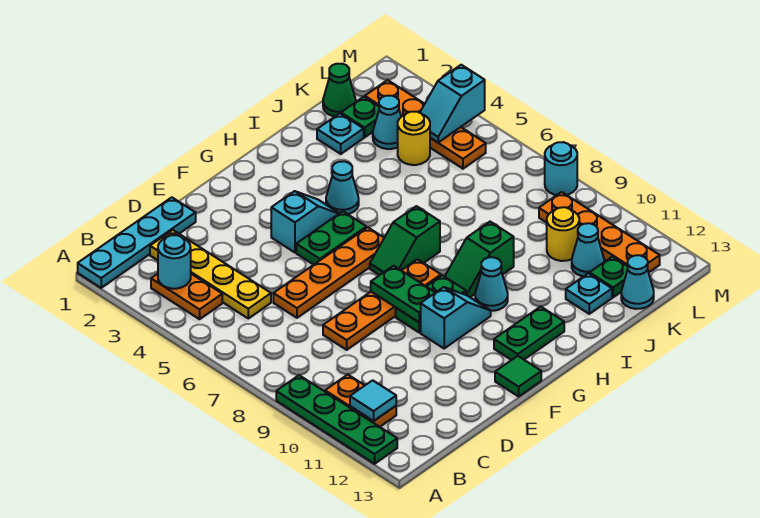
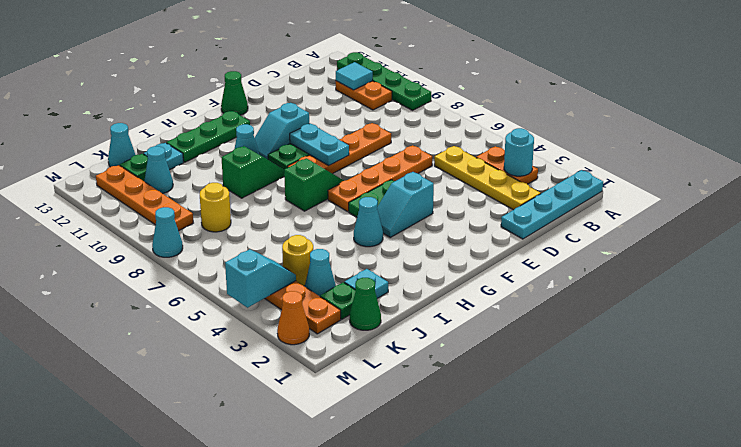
green plate F8:F9 level 2 -> cyan plate F8:F9 level 2
green tile F13 level 1 -> green cone F13 level 1
green plate G12:H12 level 1 -> green plate G12:I12 level 1
yellow round brick K10 level 1 -> yellow round brick K8 level 1
none -> orange cone M2 level 1
cyan round brick M8 level 1 -> cyan cone M8 level 1

